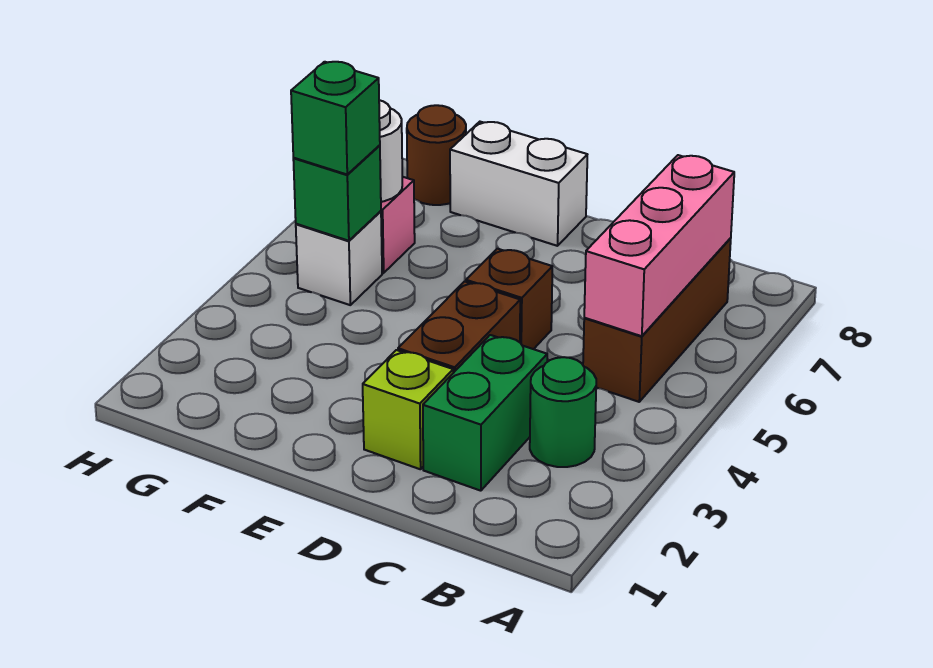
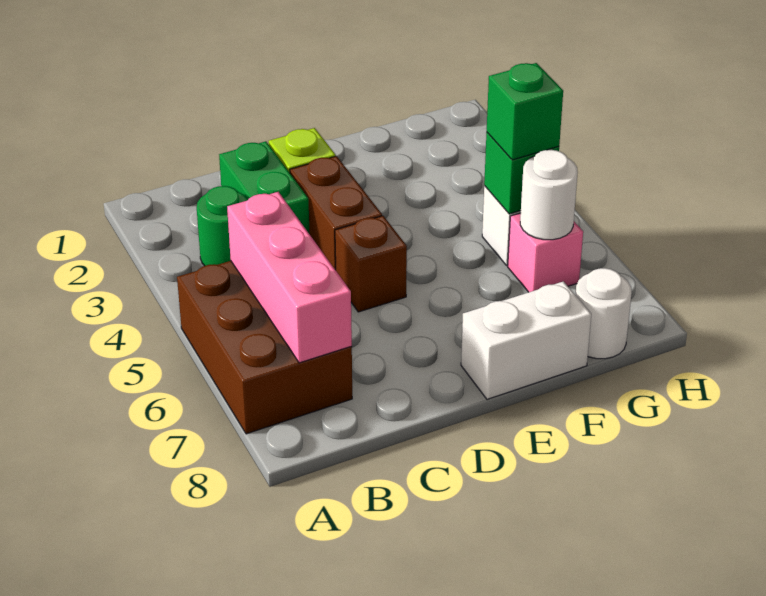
brown brick B5:B7 level 1 -> brown brick A5:B7 level 1
brown round brick G8 level 1 -> white round brick G8 level 1

